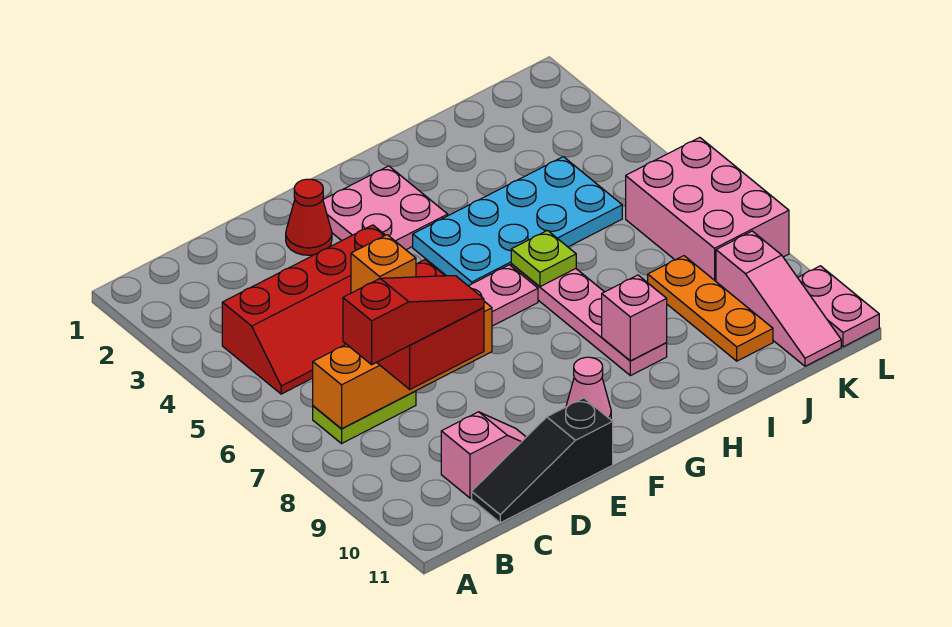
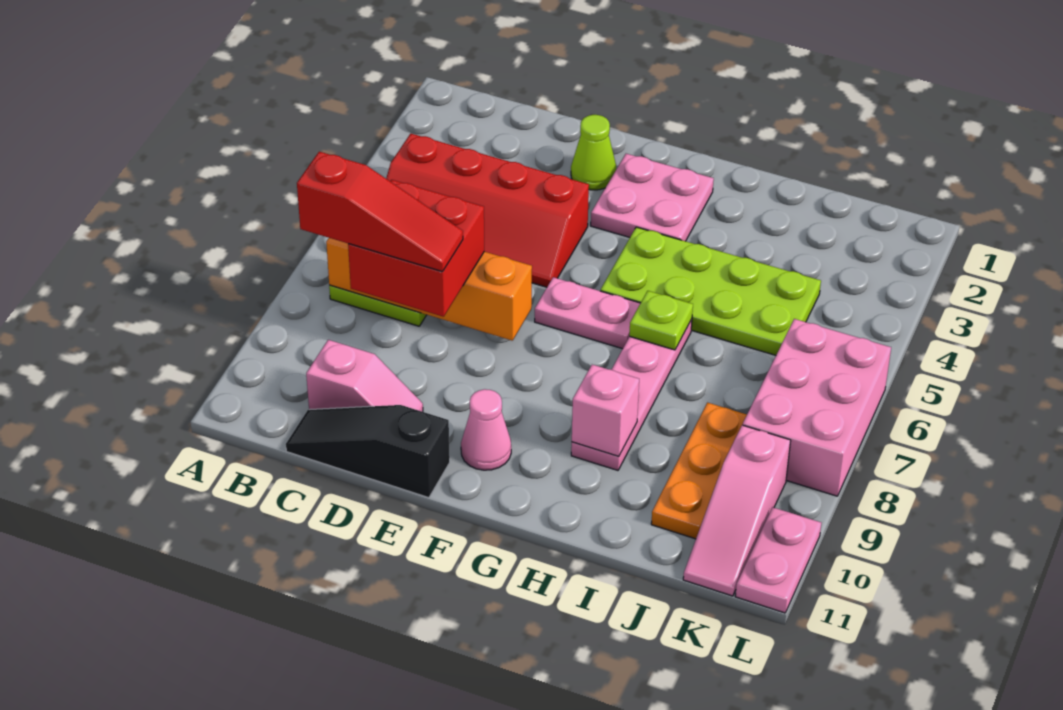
orange brick C7 level 4 -> none
red cone E2 level 1 -> lime cone E2 level 1
cyan plate G4:J5 level 1 -> lime plate G4:J5 level 1

